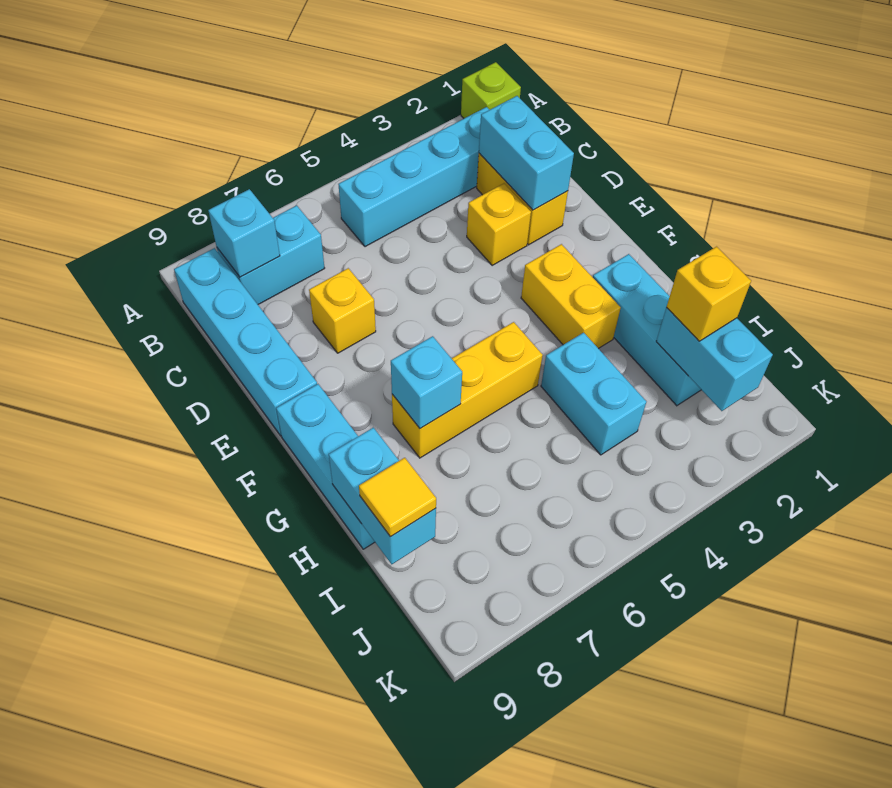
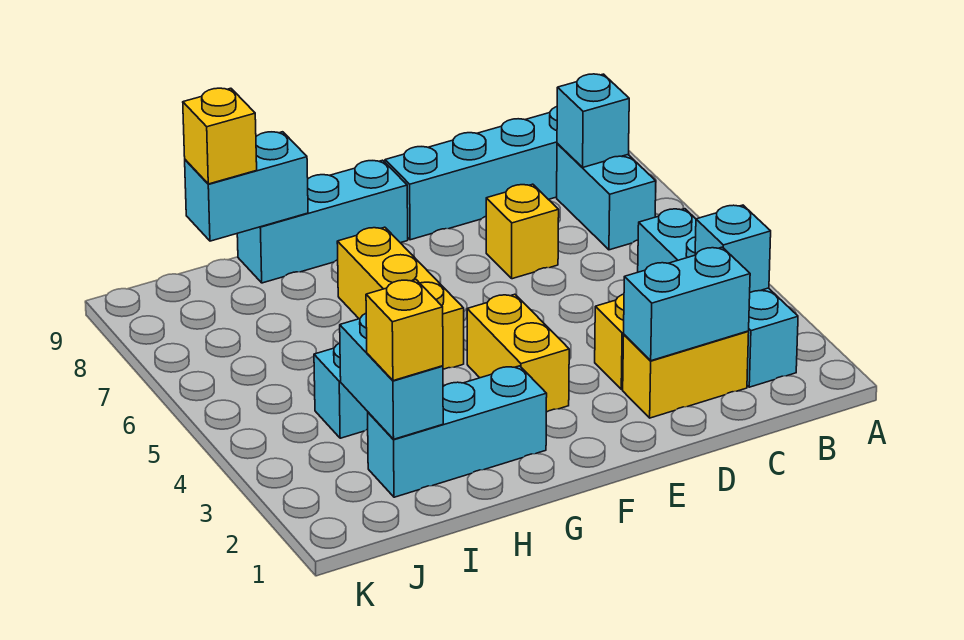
lime brick A1 level 1 -> none
yellow brick F3:G3 level 1 -> yellow brick F3:F4 level 1
cyan brick G7 level 2 -> cyan brick B3 level 2
cyan brick I2:J2 level 2 -> cyan brick I2:I3 level 2
yellow tile I9 level 3 -> yellow brick I9 level 3

